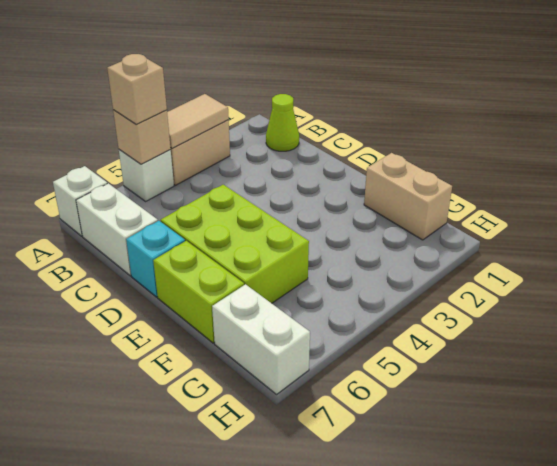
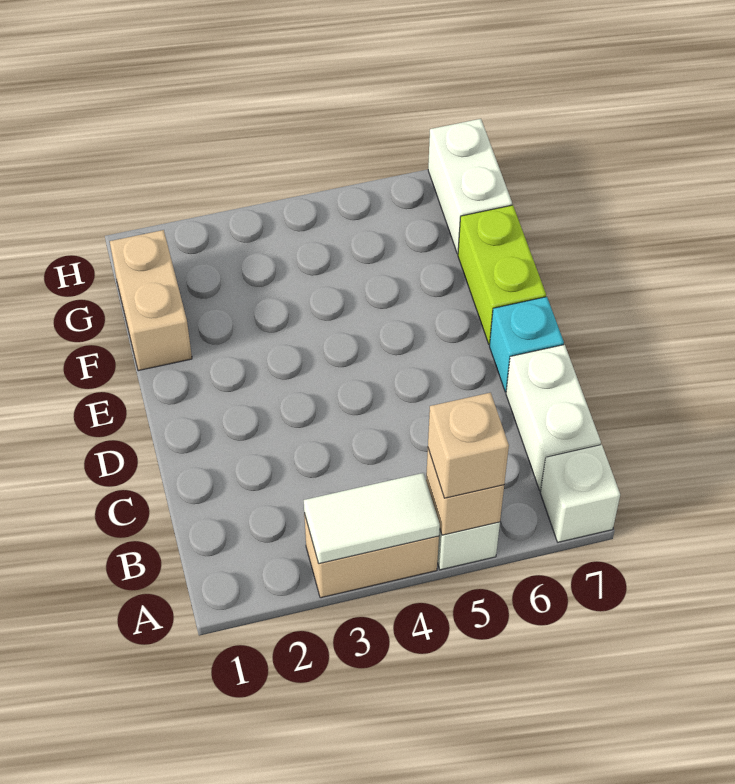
tan tile A3:A4 level 2 -> white tile A3:A4 level 2
lime cone B1 level 1 -> none
lime brick D5:F6 level 1 -> none

